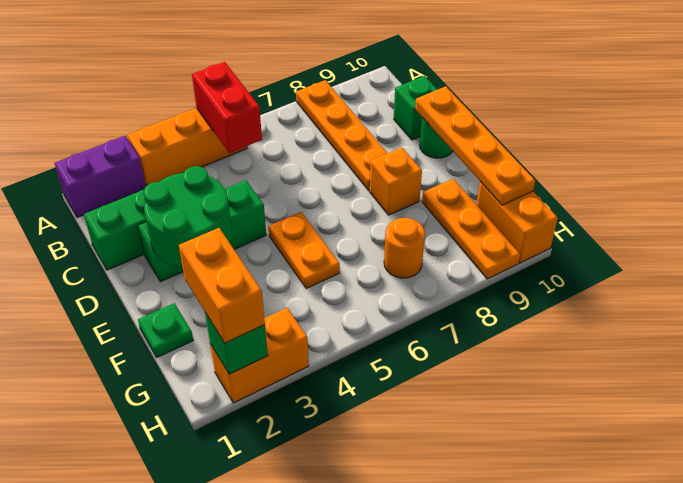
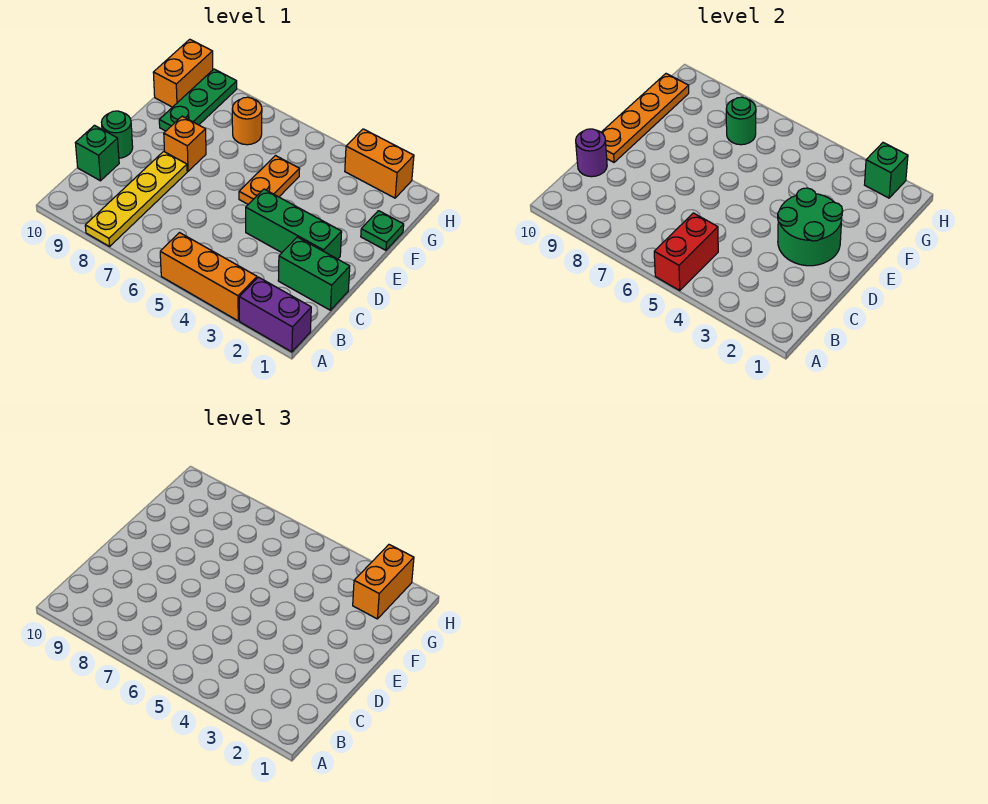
orange plate A8:D8 level 1 -> yellow plate A8:D8 level 1
none -> purple round brick C10 level 2
orange plate F9:H9 level 1 -> green plate F9:H9 level 1
none -> green round brick G7 level 2

